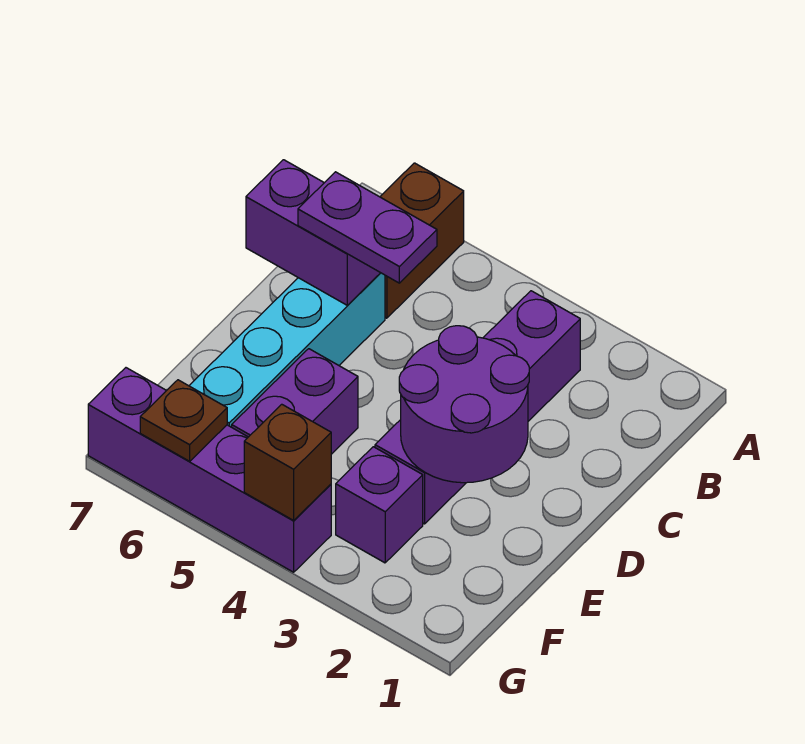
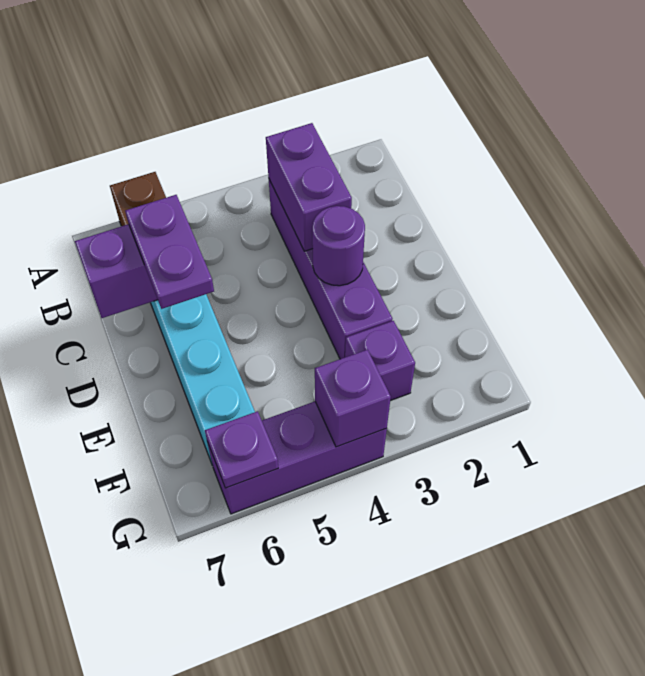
purple plate C5:C6 level 3 -> purple plate C6:D6 level 3
purple round brick D2:E3 level 2 -> purple round brick D3 level 2
purple brick E5:F5 level 1 -> purple brick B3:C3 level 2
purple brick G4:G7 level 1 -> purple brick G4:G6 level 1
brown brick G4 level 2 -> purple brick G4 level 2
brown plate G6 level 2 -> purple plate G6 level 2

